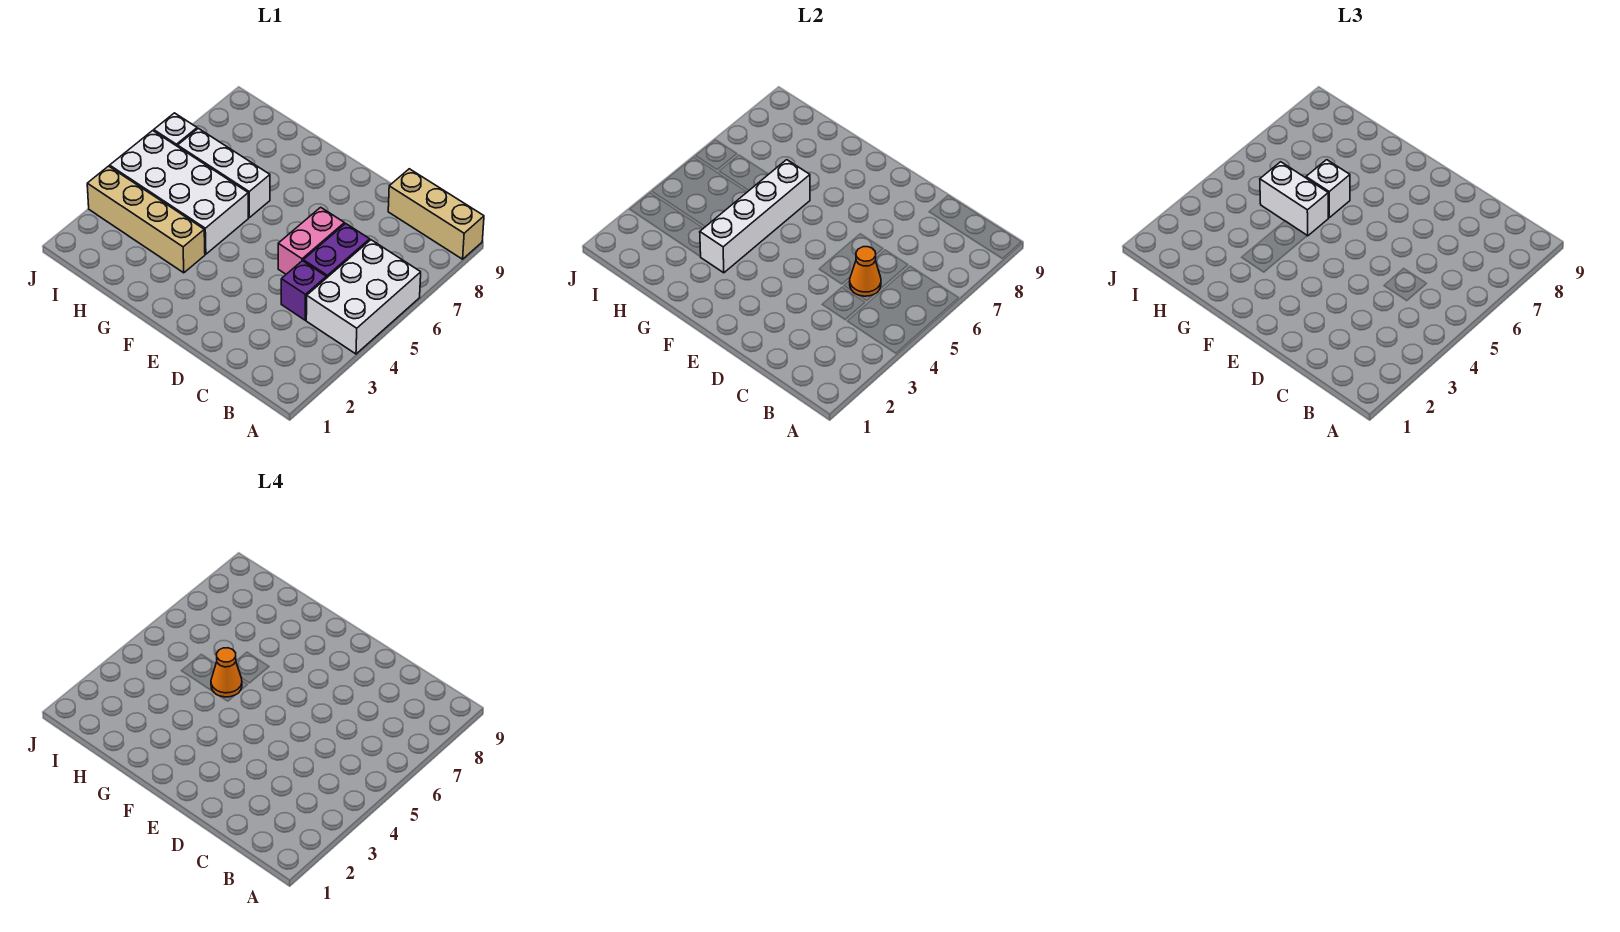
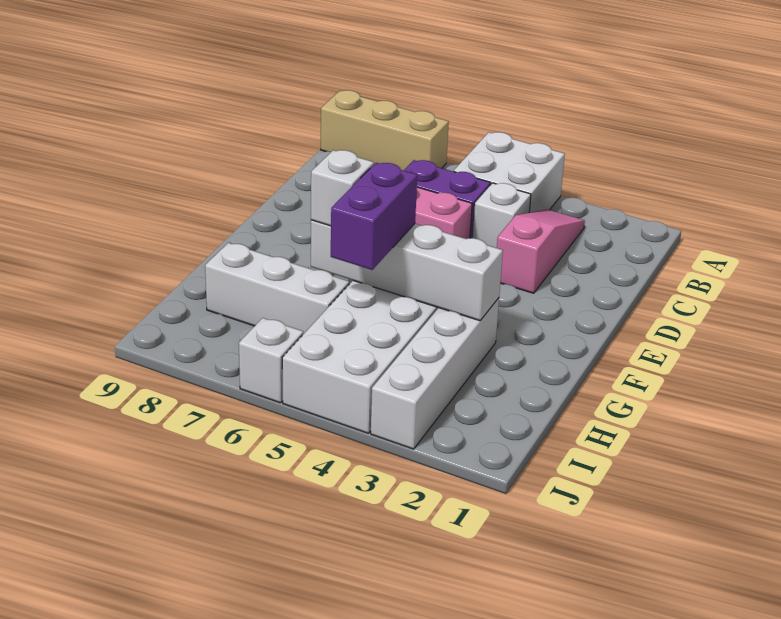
white brick A4:B6 level 1 -> white brick A4:B5 level 1
tan brick A9:C9 level 1 -> tan brick A7:A9 level 1
none -> pink slope B3:D3 level 1 top D
purple brick C4 level 1 -> white brick C4 level 1
orange cone C5 level 2 -> none
tan brick G3:J3 level 1 -> white brick G3:J3 level 1
white brick G5:H5 level 3 -> purple brick G5:H5 level 3
orange cone G5 level 4 -> none
white brick G6:I6 level 1 -> white brick H6:H8 level 1

